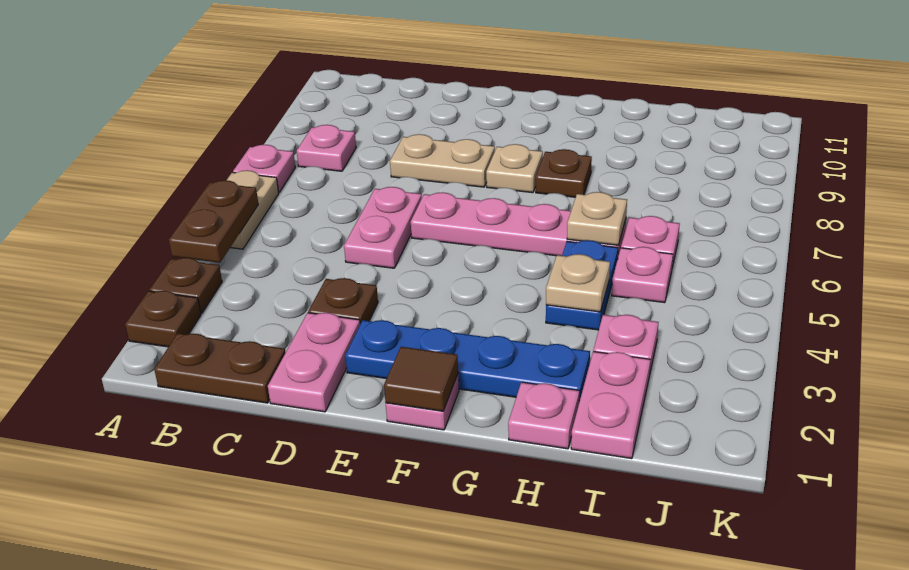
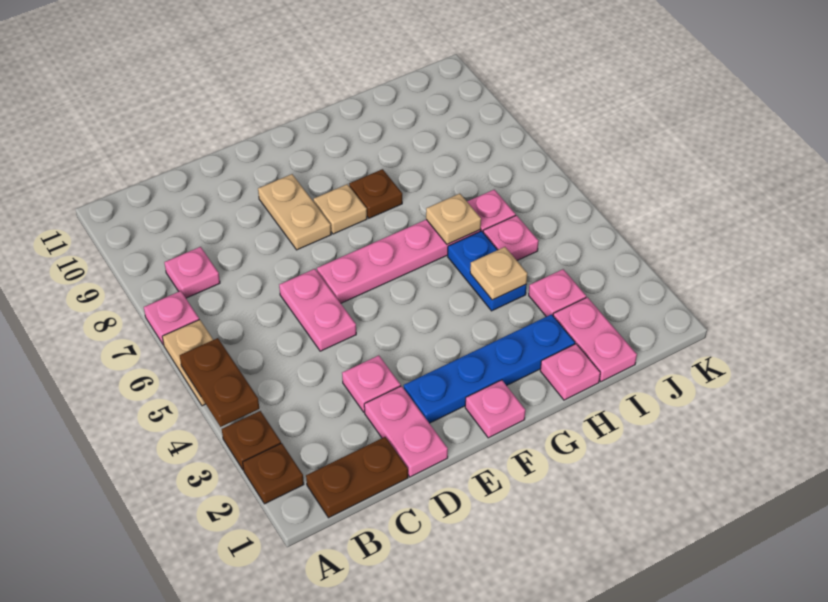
brown plate D3 level 1 -> pink plate D3 level 1
tan plate D8:E8 level 1 -> tan plate E8:E9 level 1
brown tile F1 level 2 -> none

